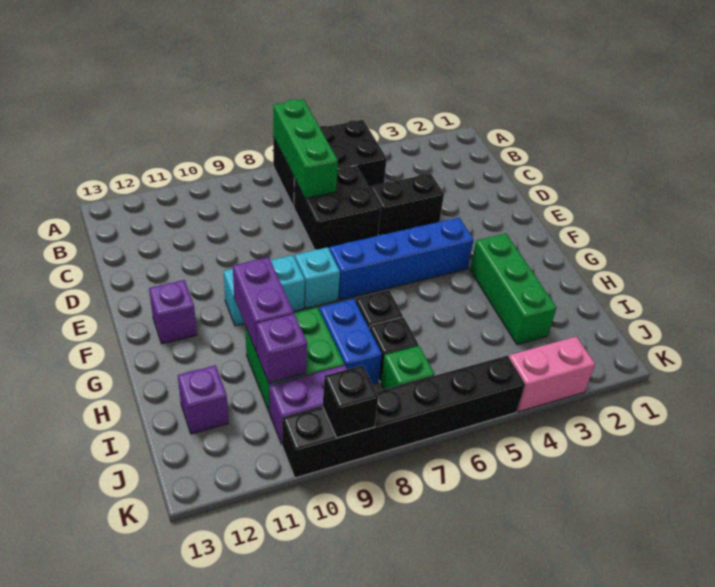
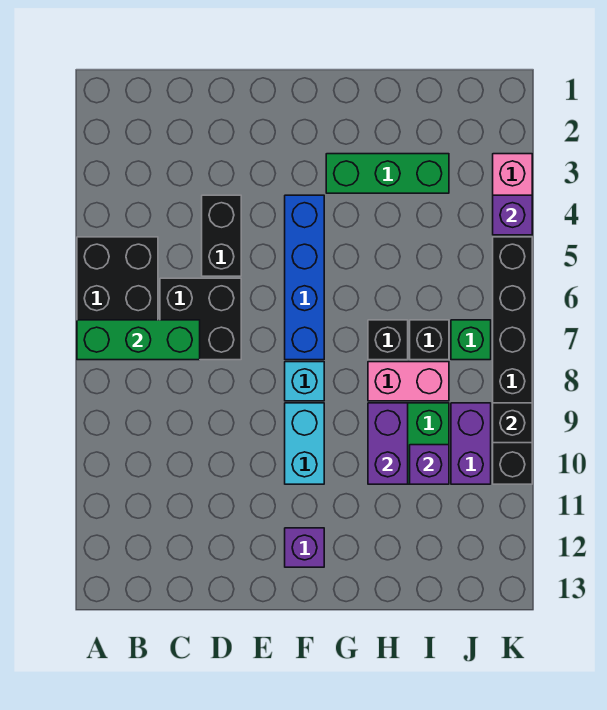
purple brick G10:H10 level 2 -> purple brick H9:H10 level 2
blue brick H8:I8 level 1 -> pink brick H8:I8 level 1
purple brick I12 level 1 -> purple brick K4 level 2

